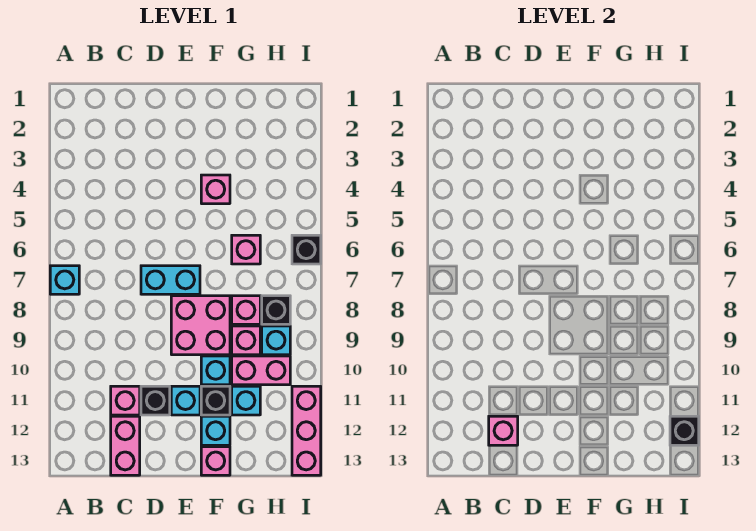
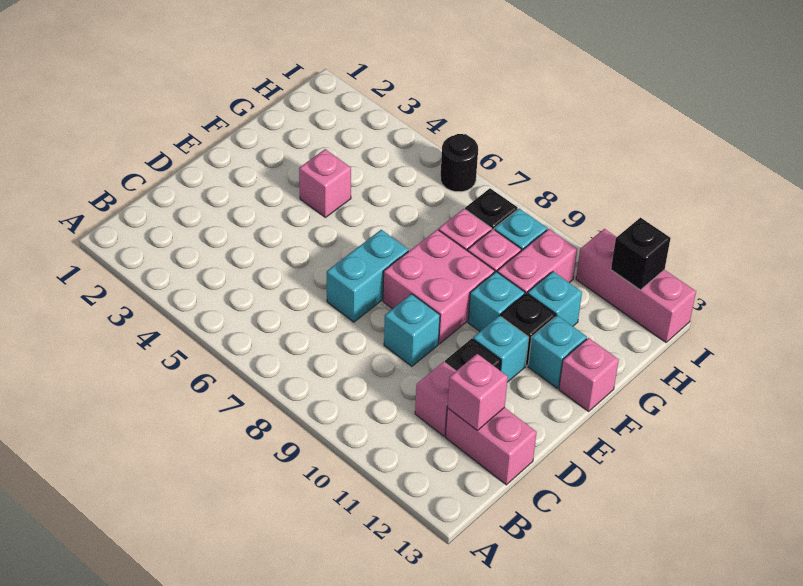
cyan brick A7 level 1 -> cyan brick D9 level 1
pink brick G6 level 1 -> none
black brick I6 level 1 -> black round brick I6 level 1

